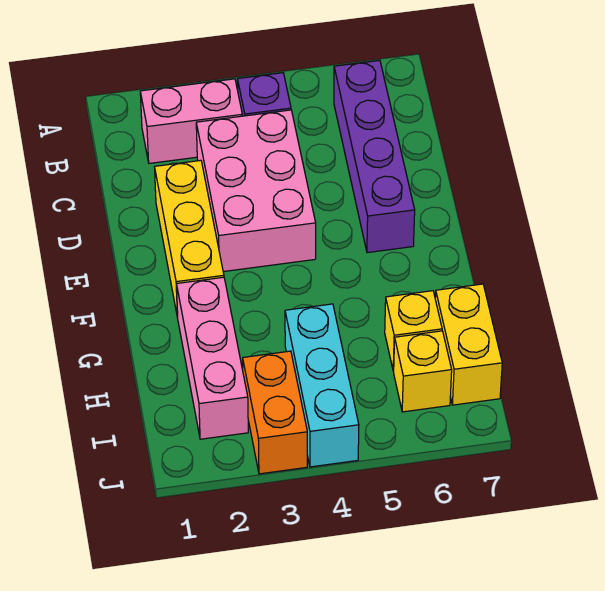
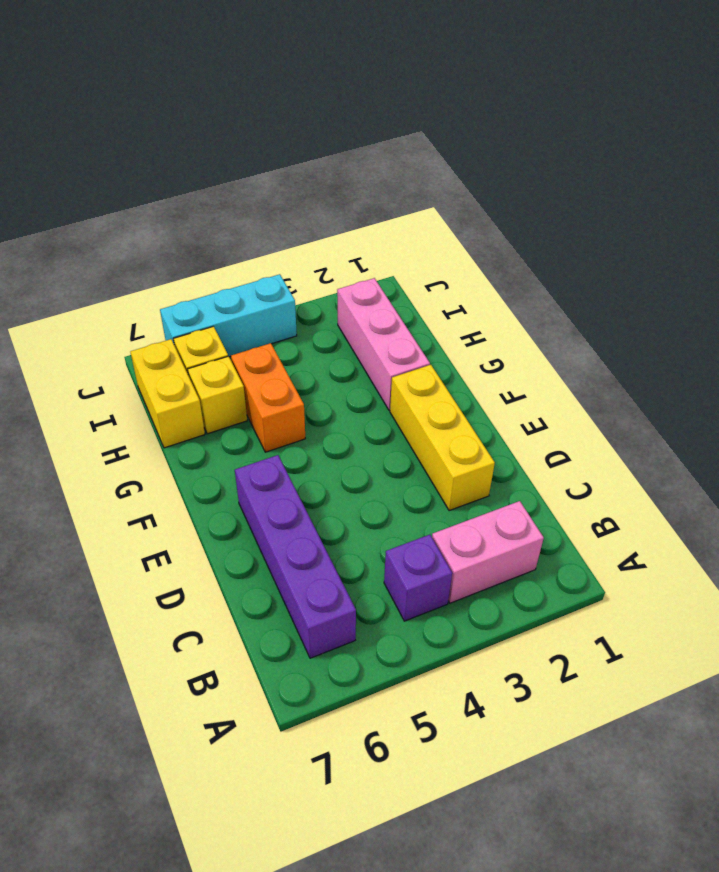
pink brick C3:E4 level 1 -> none
cyan brick H4:J4 level 1 -> cyan brick J4:J6 level 1
orange brick I3:J3 level 1 -> orange brick G5:H5 level 1

